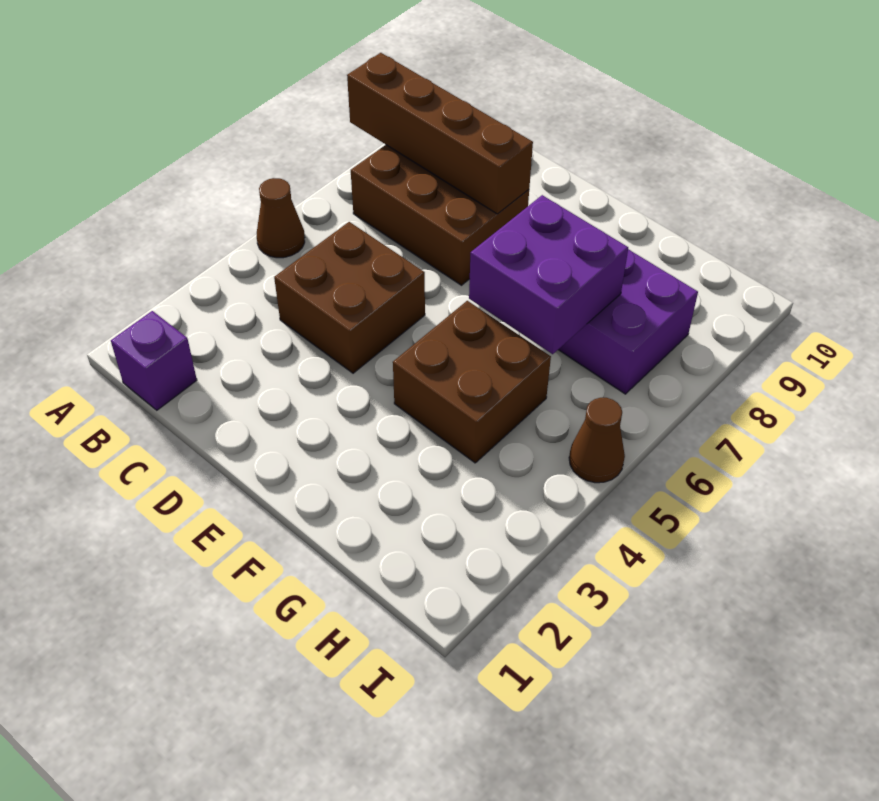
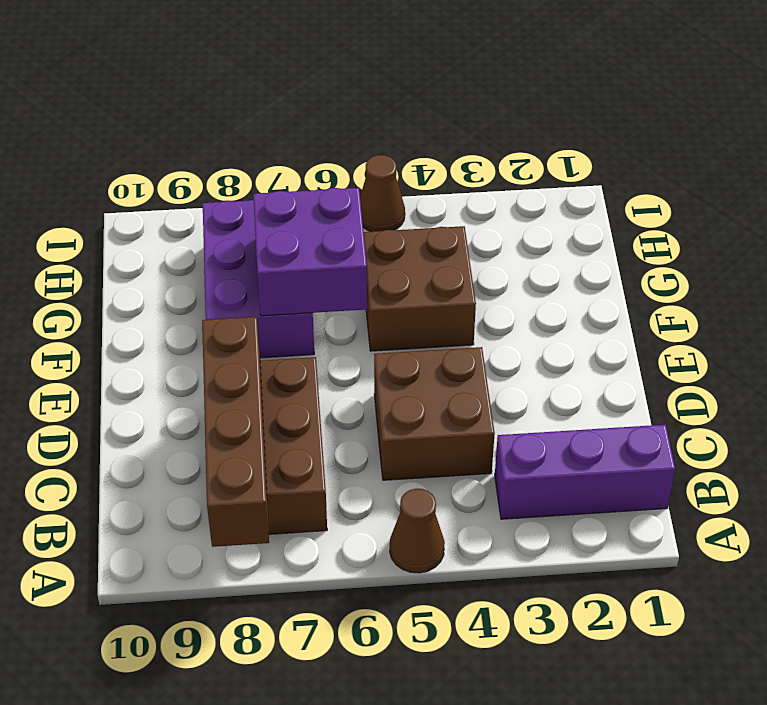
purple brick B1 level 1 -> purple brick B1:B3 level 1

